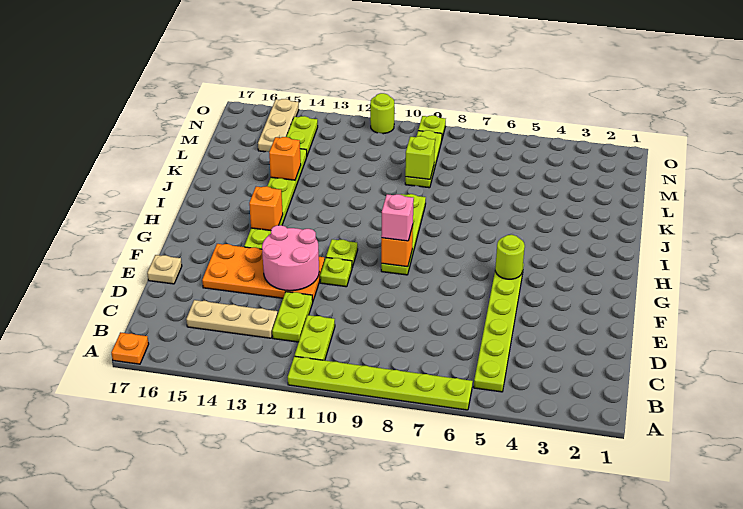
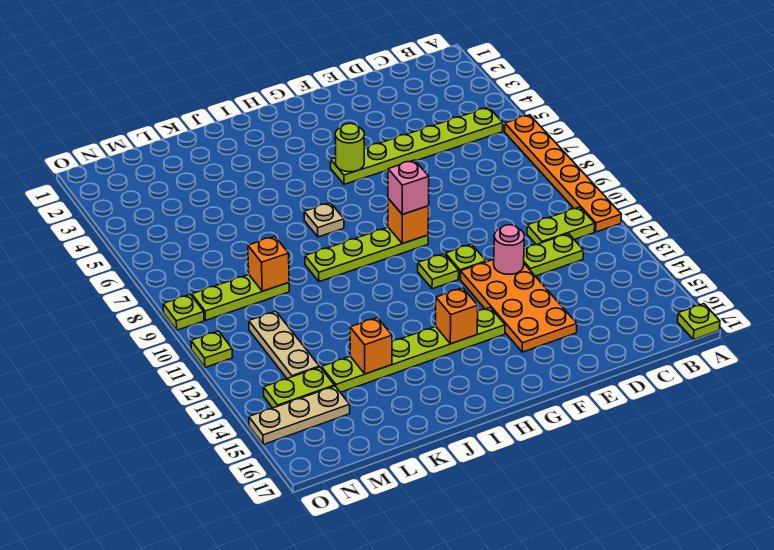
lime plate A6:A11 level 1 -> orange plate A6:A11 level 1
orange plate A17 level 1 -> lime plate A17 level 1
tan plate C13:C15 level 1 -> tan plate M11:M13 level 1
pink round brick E12:F13 level 2 -> pink round brick E12 level 2
tan plate E17 level 1 -> tan plate I7 level 1
lime brick L9 level 2 -> orange brick L9 level 2
lime round brick O11 level 1 -> lime plate O11 level 1

